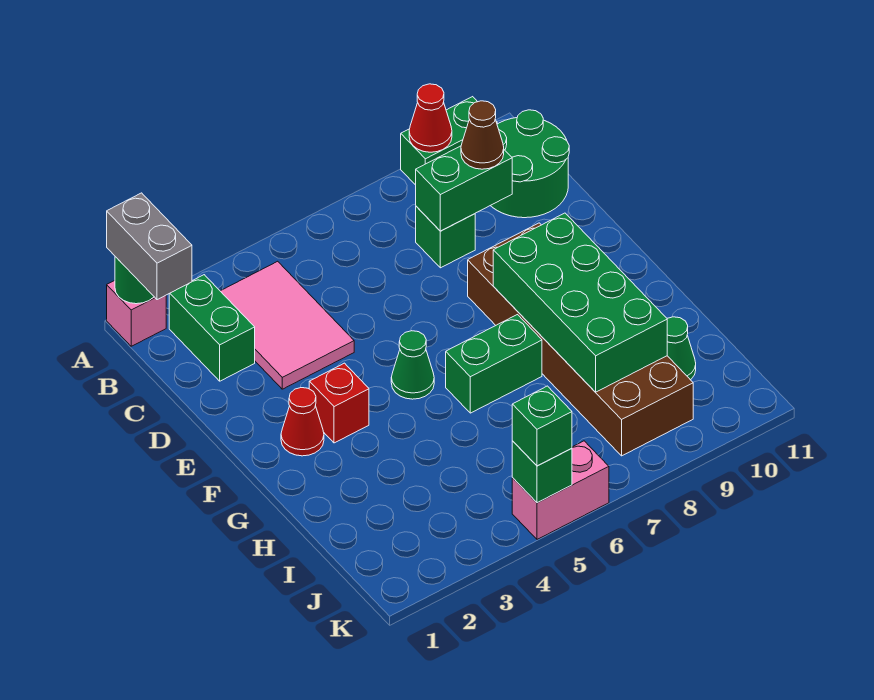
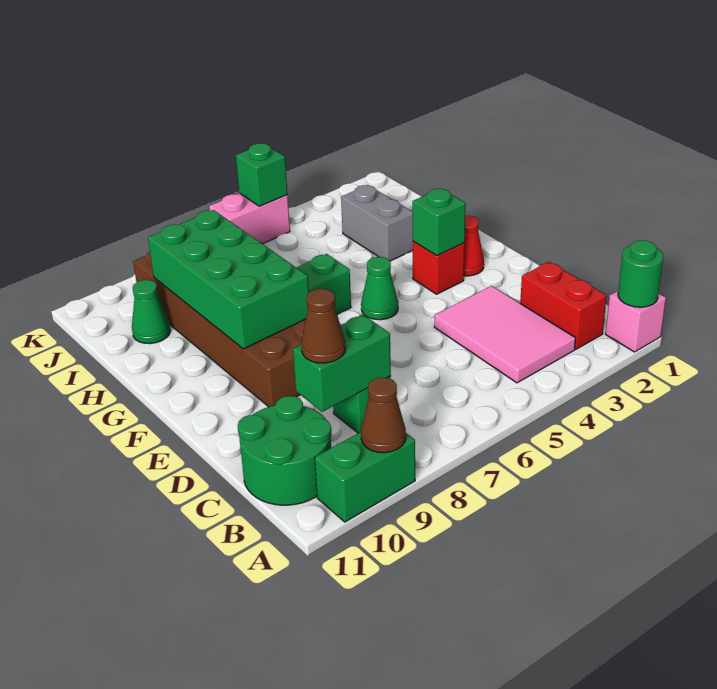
grey brick A1:B1 level 3 -> grey brick H3:I3 level 1
red cone A9 level 2 -> brown cone A9 level 2
green brick B2:C2 level 1 -> red brick B2:C2 level 1
green brick K5 level 3 -> green brick F3 level 2

